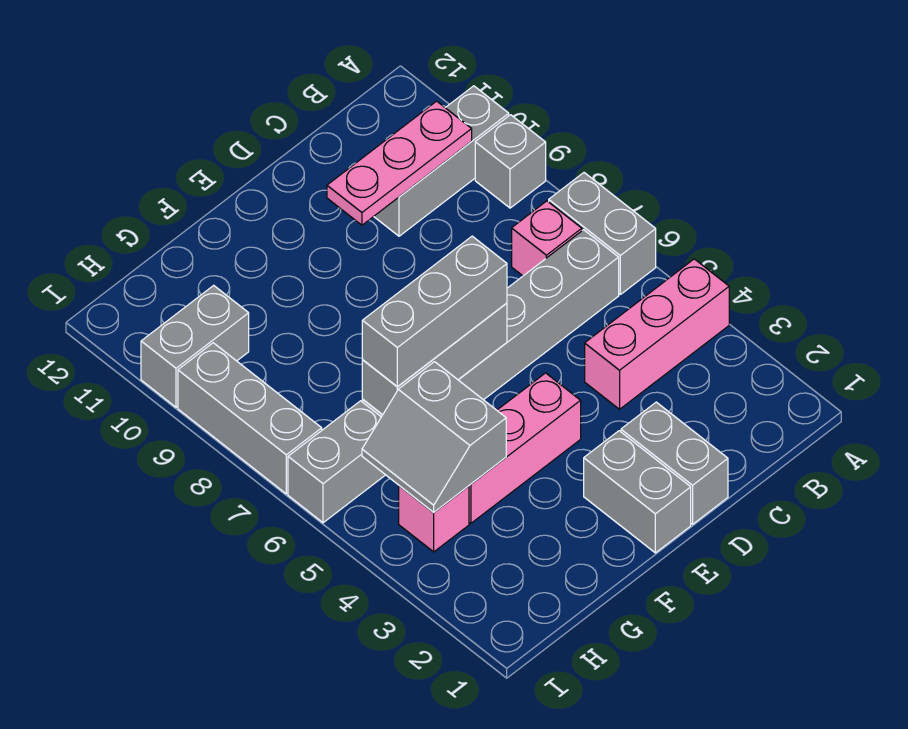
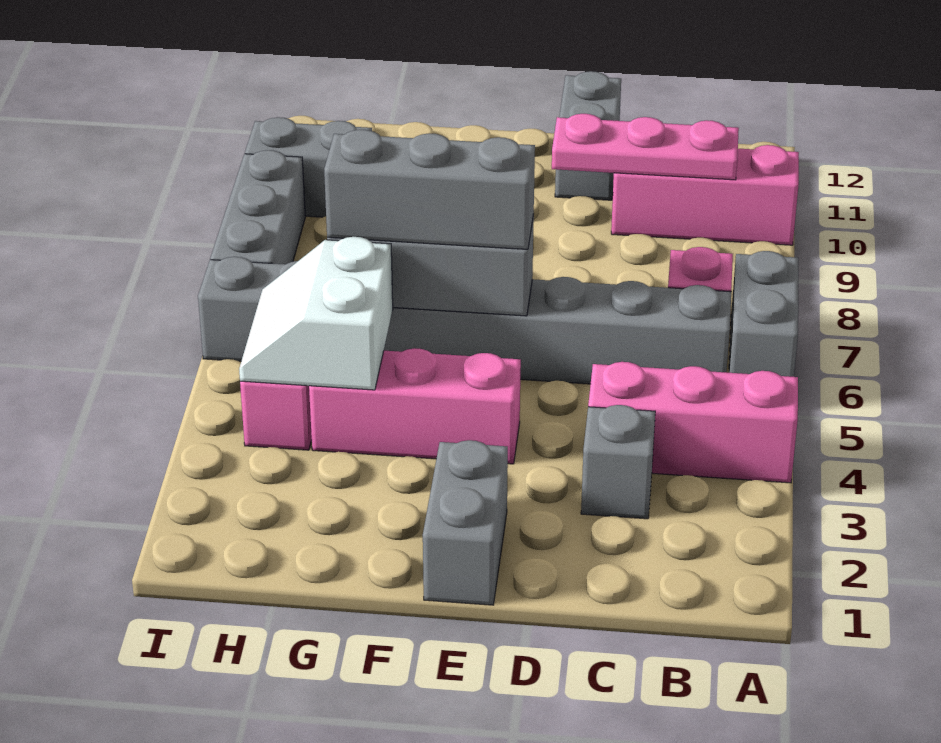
grey brick A9 level 1 -> grey brick C3 level 1
grey brick A10:C10 level 1 -> pink brick A10:C10 level 1
grey brick D1:D2 level 1 -> grey brick D11:D12 level 1
grey slope G4:H5 level 2 top G -> white slope G4:H5 level 2 top G

